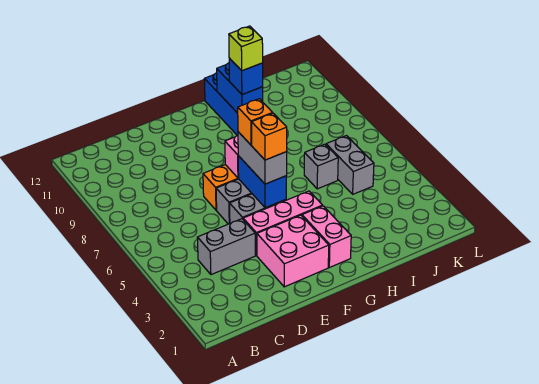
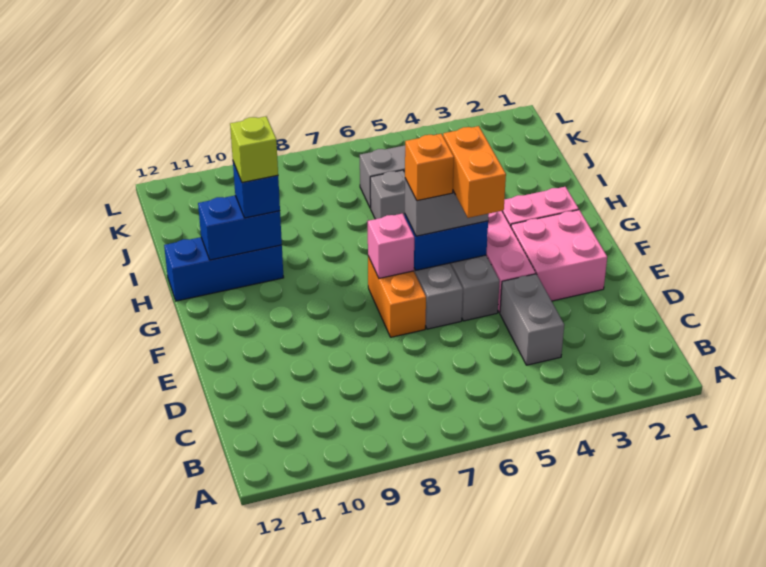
orange brick F5 level 4 -> orange brick E5:F5 level 4

